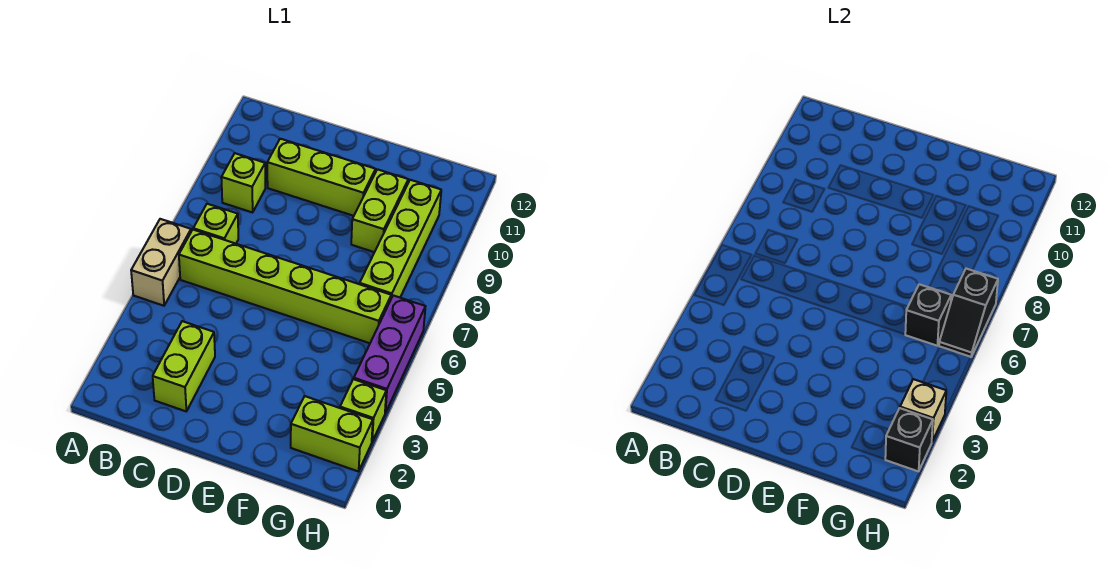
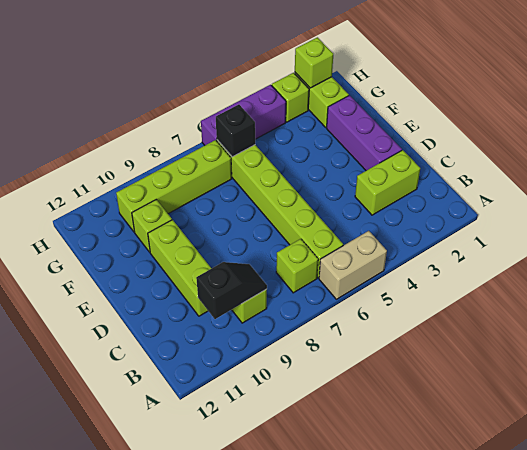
none -> purple brick D2:F2 level 1
lime brick F9:F10 level 1 -> lime brick F10 level 1
black brick H2 level 2 -> lime brick H2 level 2
tan brick H3 level 2 -> none
black slope H6:H7 level 2 top 7 -> black slope B9:B10 level 2 top 10

